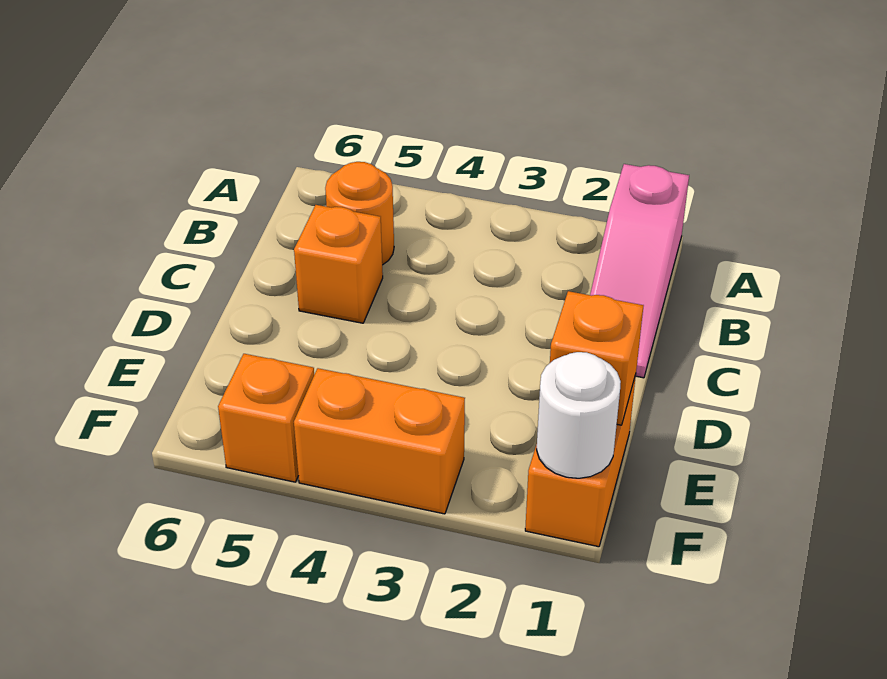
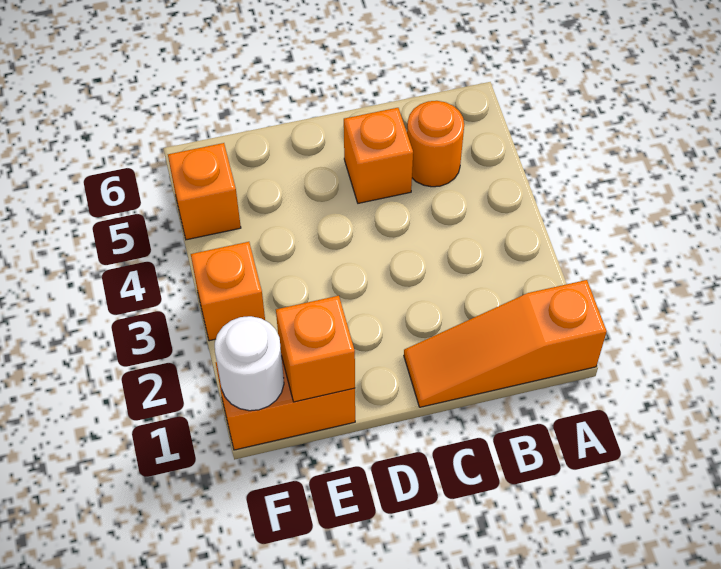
pink slope A1:C1 level 1 top A -> orange slope A1:C1 level 1 top A
orange brick F3:F4 level 1 -> orange brick F3 level 1

